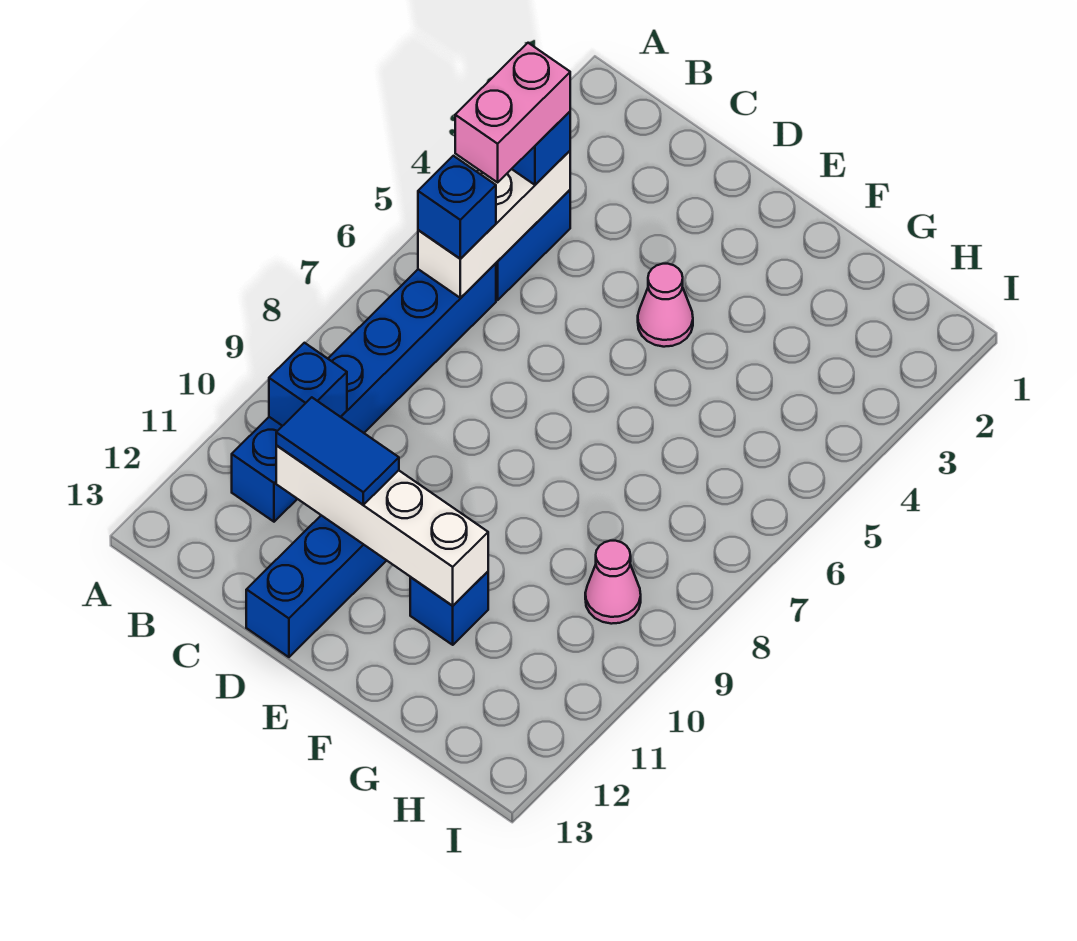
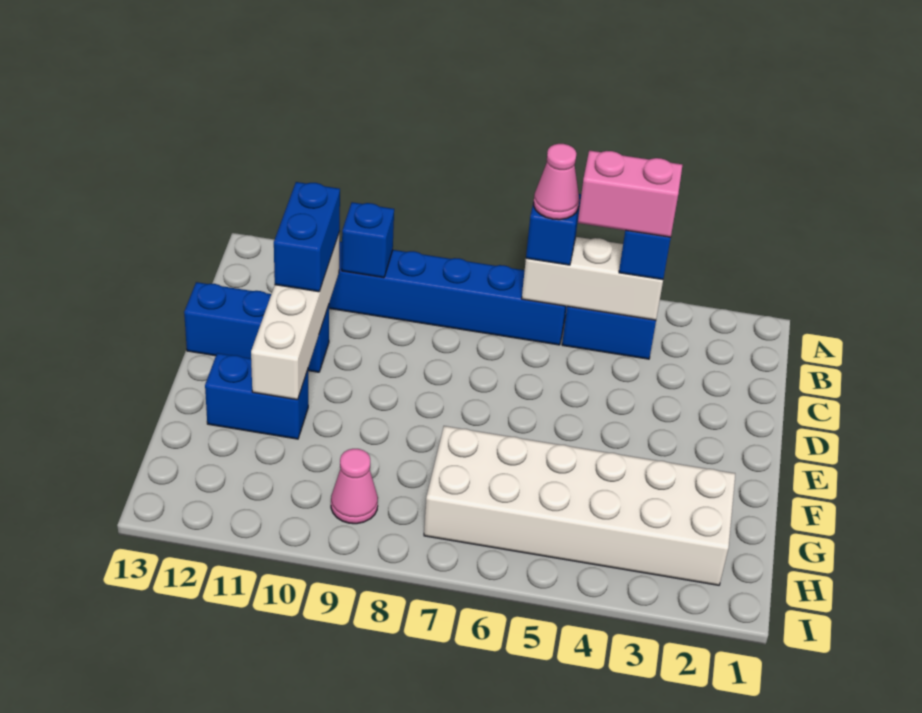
blue tile C11:D11 level 3 -> blue brick C11:D11 level 3
pink cone E4 level 1 -> pink cone B6 level 4
blue brick F11 level 1 -> blue brick F11:F12 level 1
none -> white brick G2:H7 level 1

